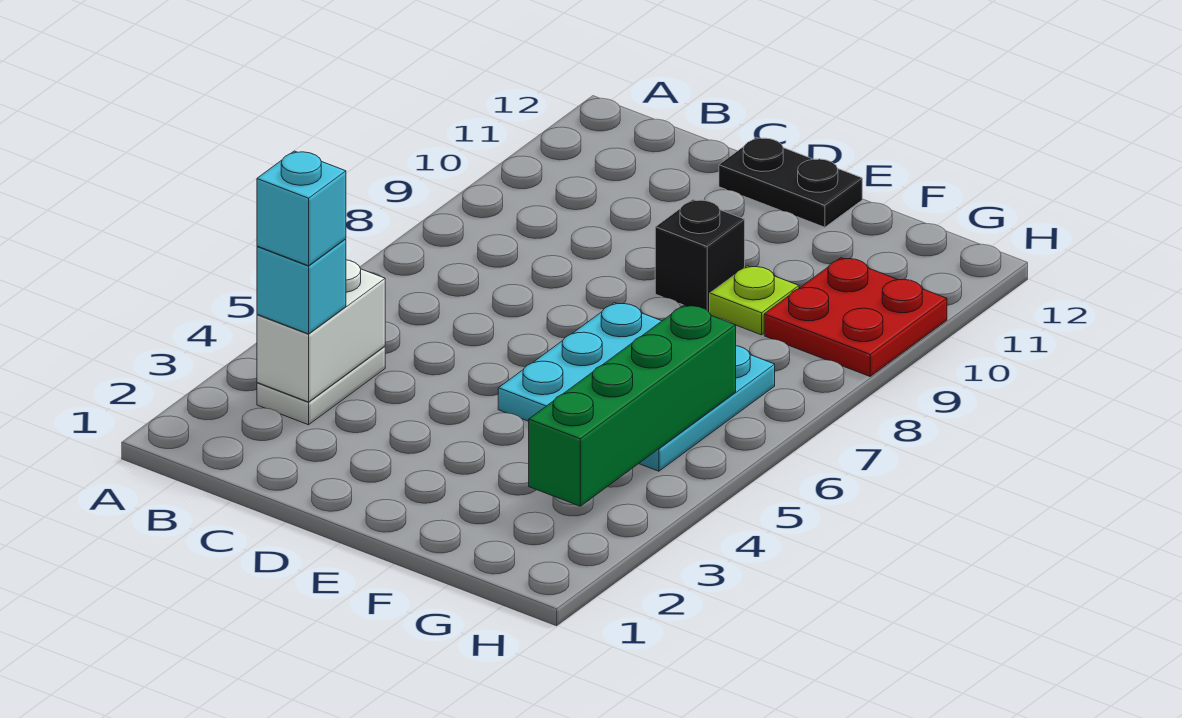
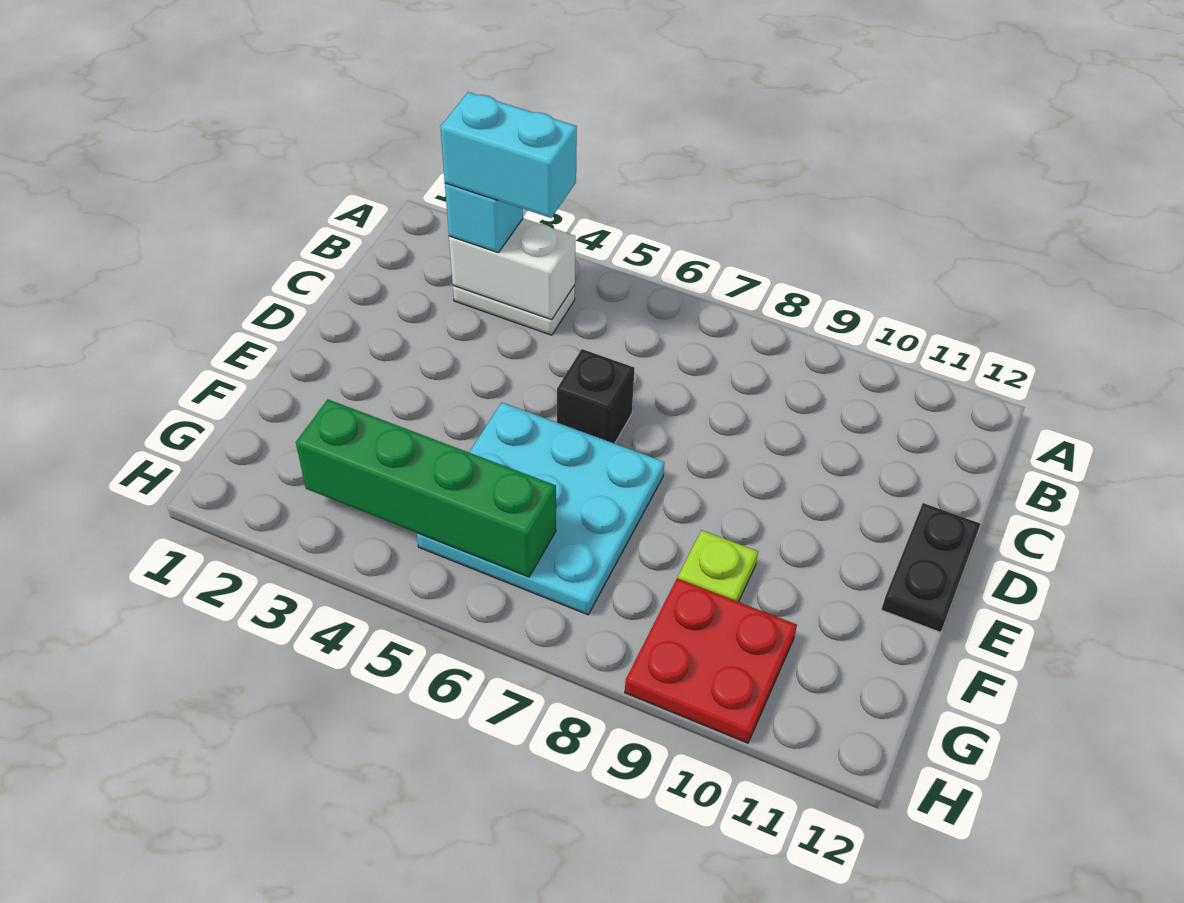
cyan brick B3 level 4 -> cyan brick B3:B4 level 4
black brick E9 level 1 -> black brick D6 level 1

